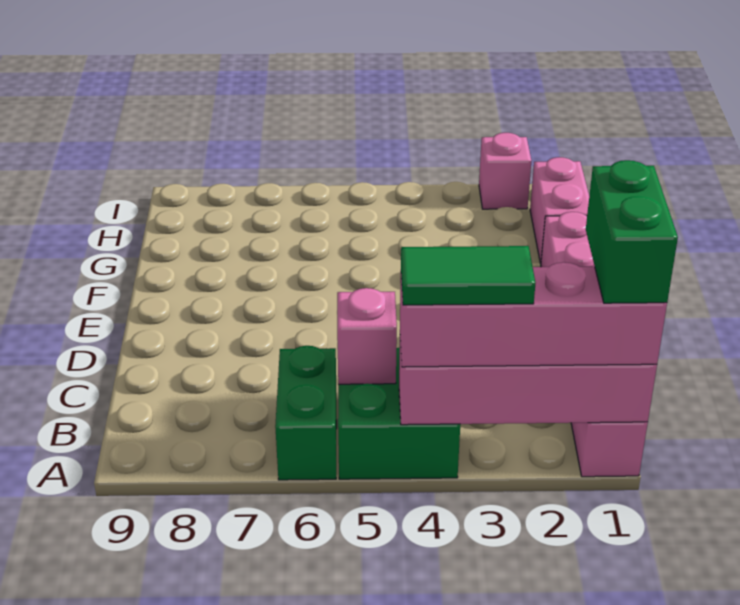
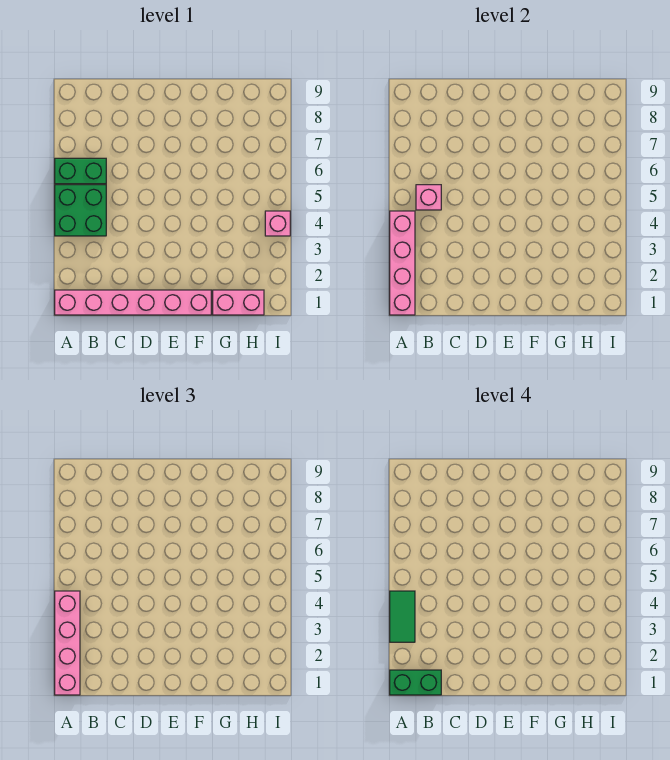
pink brick I2 level 1 -> pink brick I4 level 1

